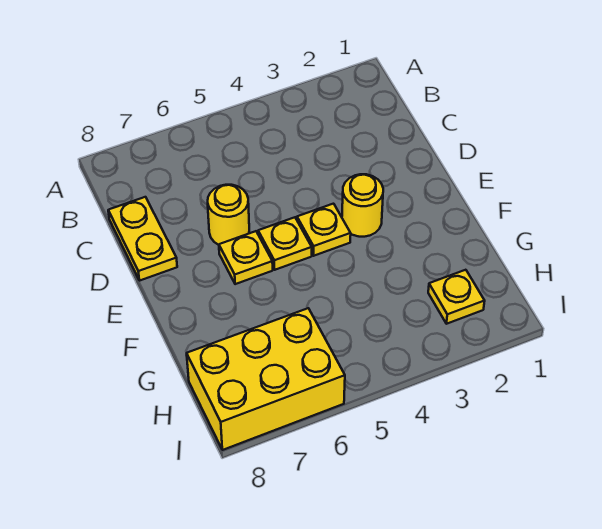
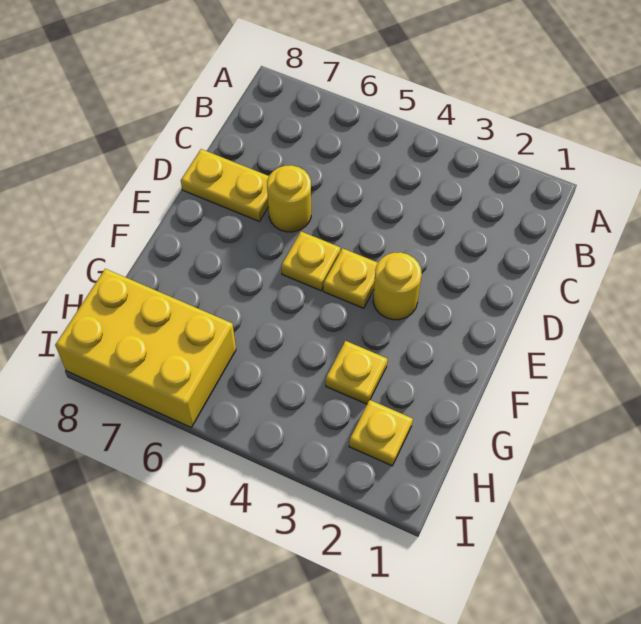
yellow plate C8:D8 level 1 -> yellow plate D7:D8 level 1
yellow plate E6 level 1 -> yellow plate G3 level 1

